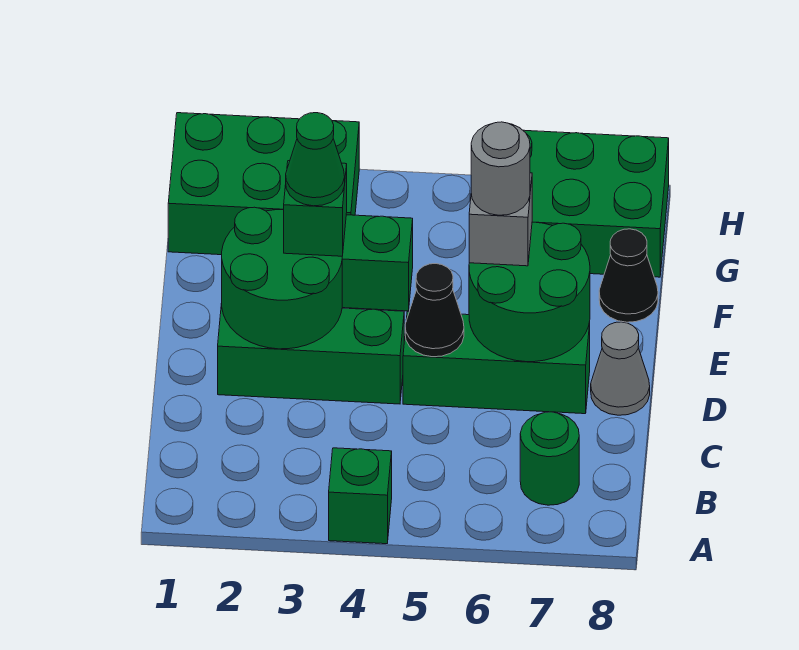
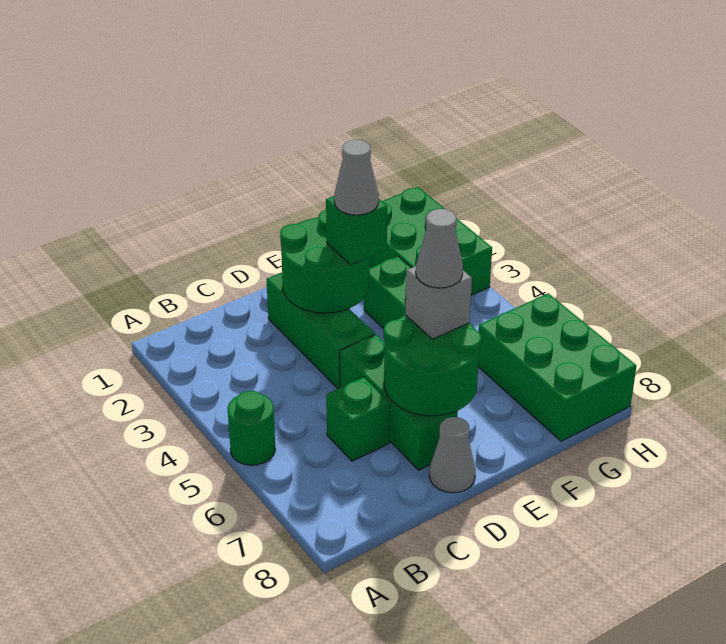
green brick A4 level 1 -> green brick C6 level 1
green round brick B7 level 1 -> green round brick A5 level 1
black cone D5 level 2 -> none
green cone E3 level 4 -> grey cone E3 level 4
grey round brick E6 level 4 -> grey cone E6 level 4
black cone F8 level 1 -> none

